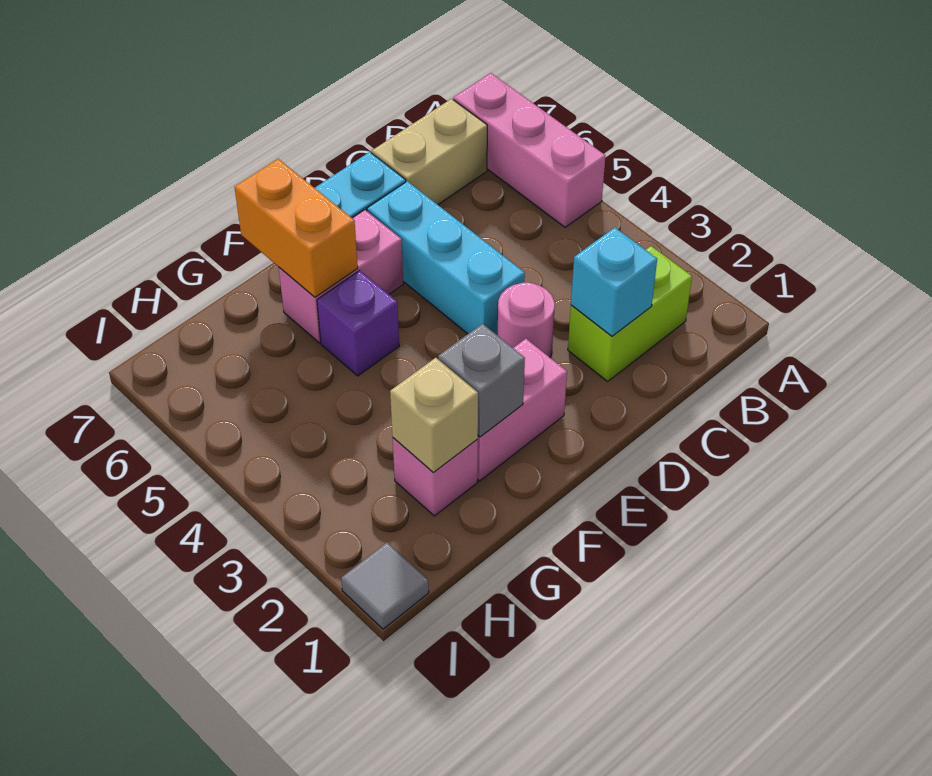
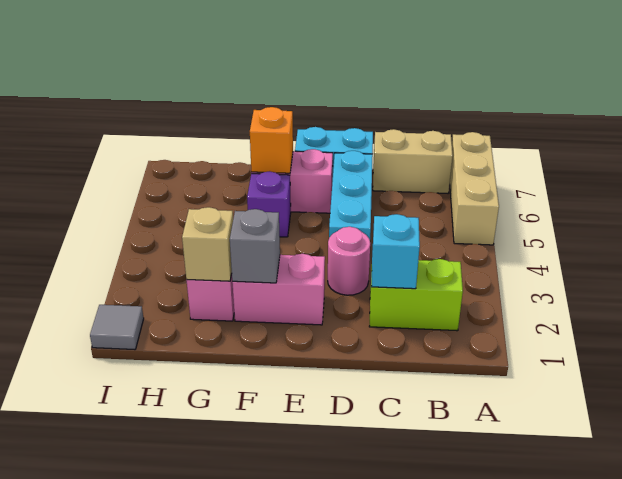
pink brick A5:A7 level 1 -> tan brick A5:A7 level 1
orange brick F6:F7 level 2 -> orange brick F6 level 2

